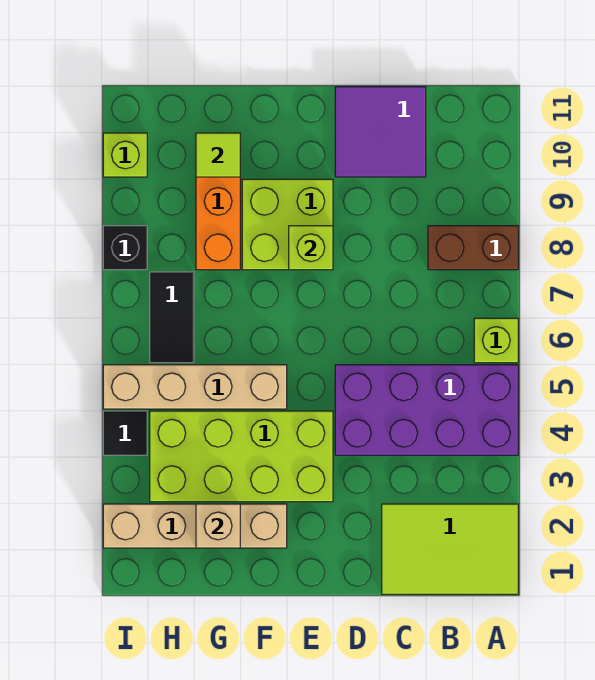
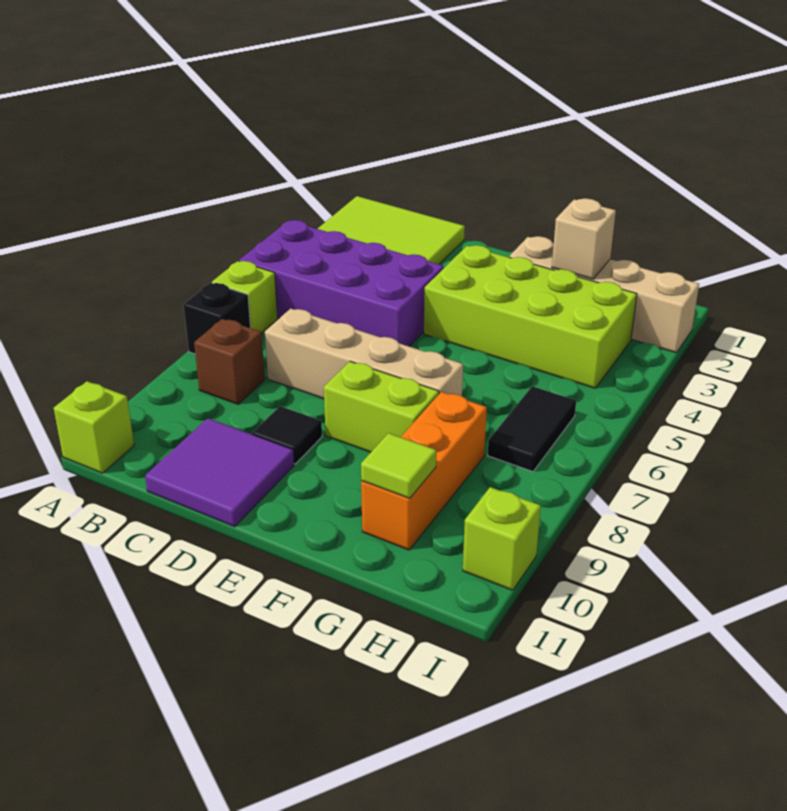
brown brick A8:B8 level 1 -> brown brick B8 level 1
lime brick E8:F9 level 1 -> lime brick E8:F8 level 1
lime brick E8 level 2 -> lime brick A11 level 1
tan brick F5:I5 level 1 -> tan brick C7:F7 level 1
black tile I4 level 1 -> black tile D9 level 1
black brick I8 level 1 -> black brick A7 level 1

